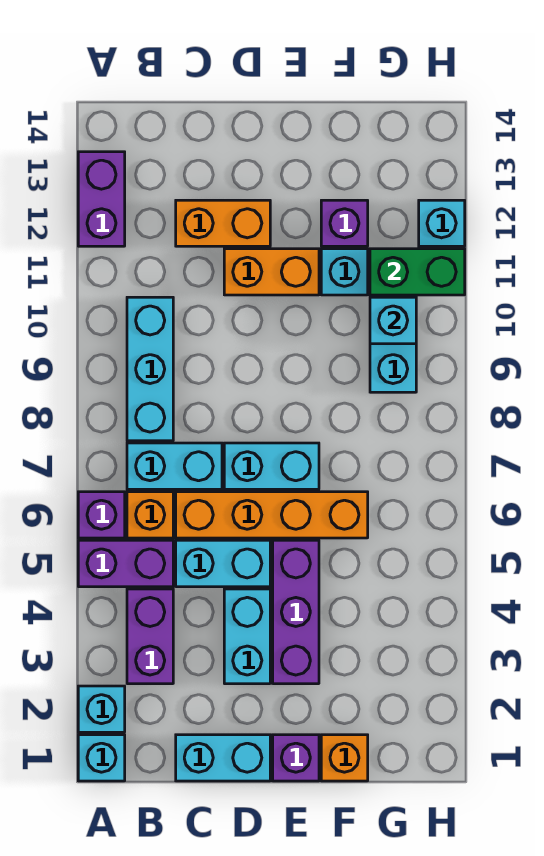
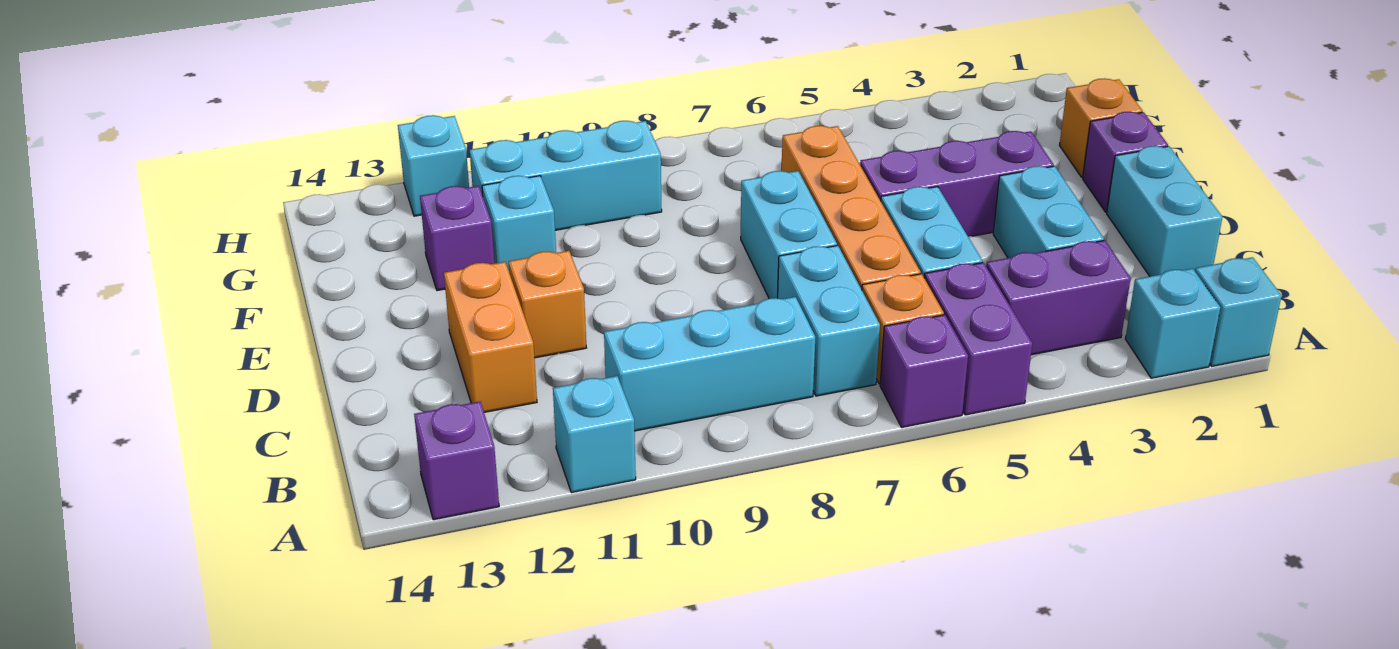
purple brick A12:A13 level 1 -> purple brick A13 level 1
cyan brick D3:D4 level 1 -> cyan brick C3:D3 level 1
orange brick D11:E11 level 1 -> orange brick D11 level 1
cyan brick G10 level 2 -> cyan brick A11 level 1
green brick G11:H11 level 2 -> none

